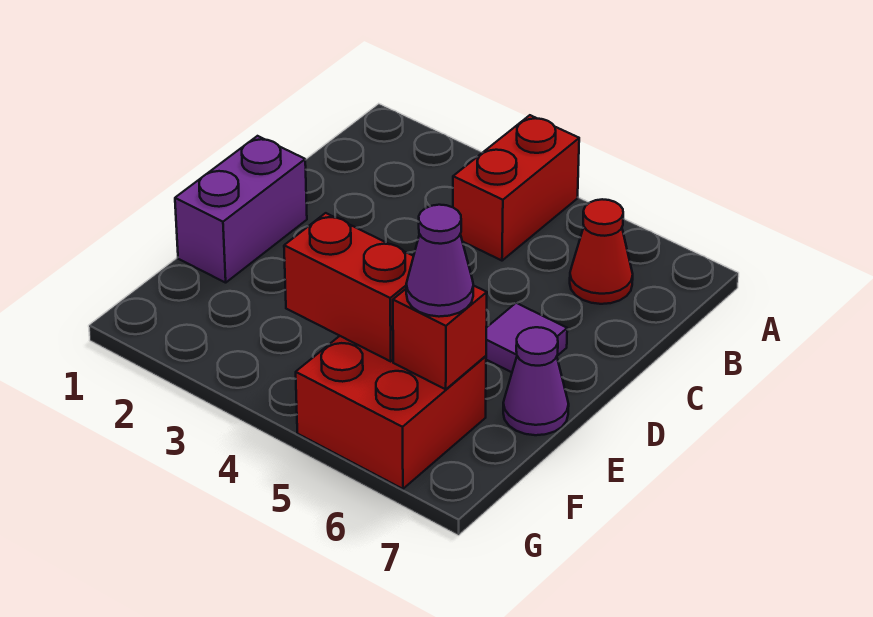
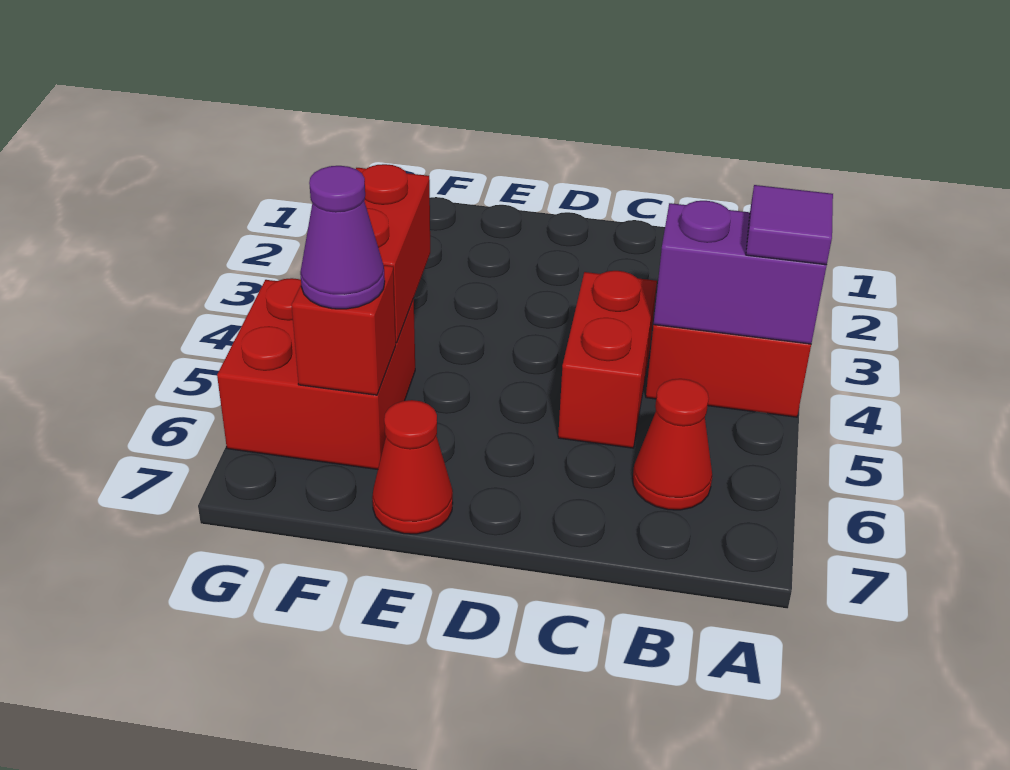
none -> red brick C4:C5 level 1
purple brick D1:E1 level 1 -> purple brick A4:B4 level 2
purple tile D6 level 1 -> purple tile A4 level 3
purple cone E7 level 1 -> red cone E7 level 1

